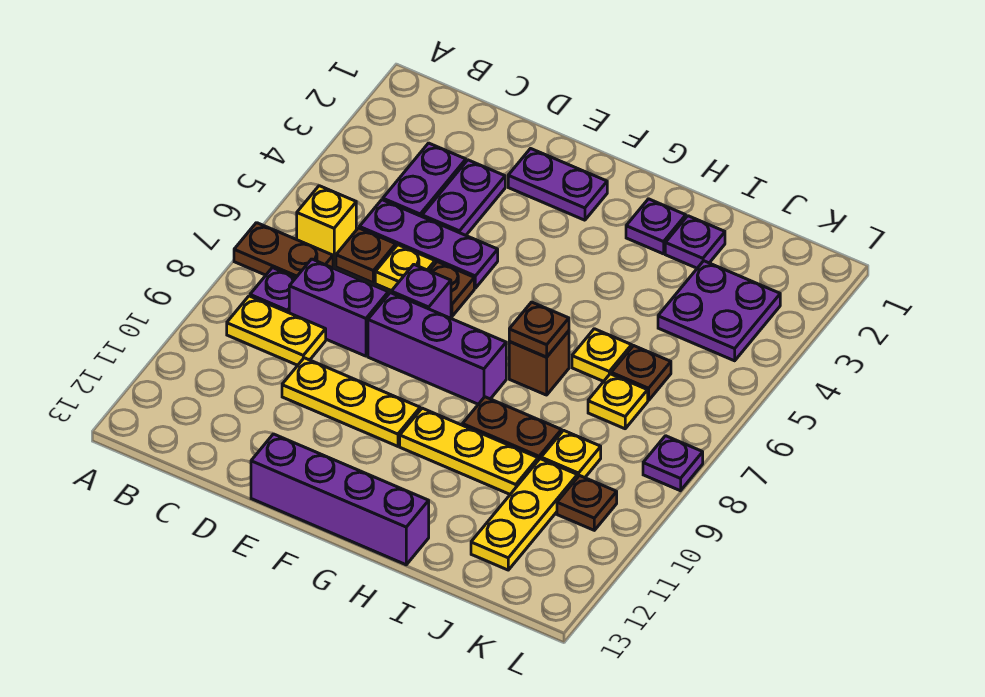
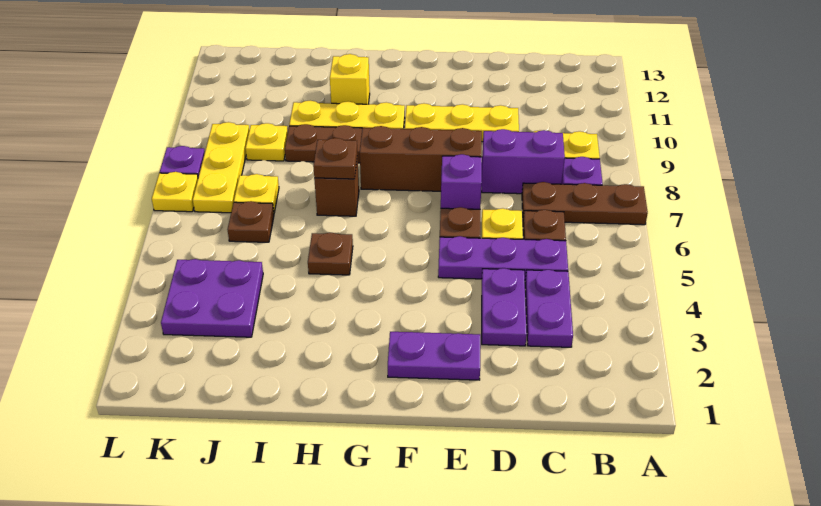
brown plate A7:B7 level 1 -> brown plate A7:C7 level 1
yellow brick B6 level 1 -> yellow brick H11 level 1
purple brick E8:G8 level 1 -> brown brick E8:G8 level 1
purple brick E13:H13 level 1 -> none
purple plate H2 level 1 -> none
purple plate I2 level 1 -> none
yellow plate I6 level 1 -> yellow plate L7 level 1
yellow plate J10:J12 level 1 -> yellow plate K7:K9 level 1
brown plate K10 level 1 -> brown plate H5 level 1

